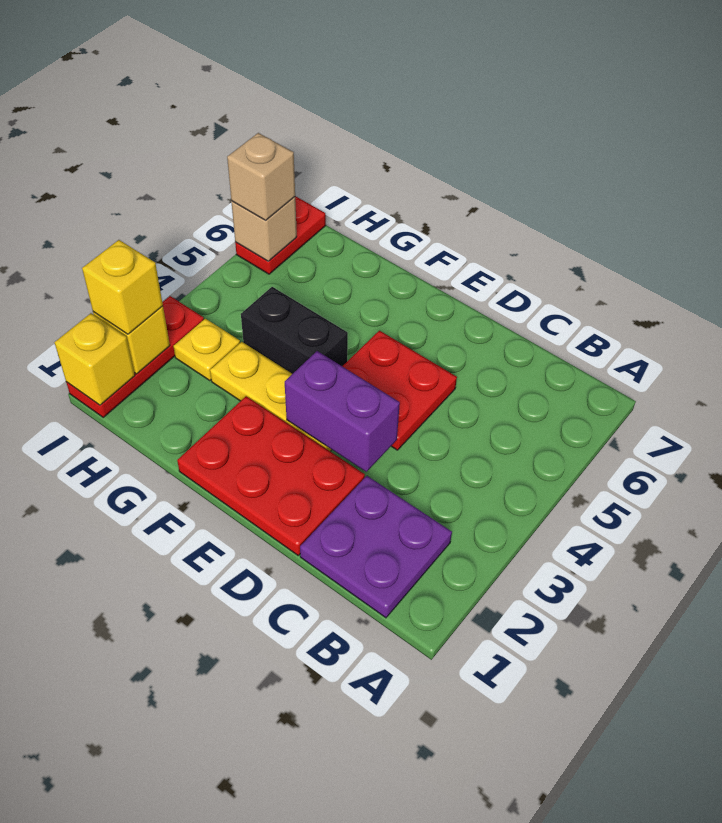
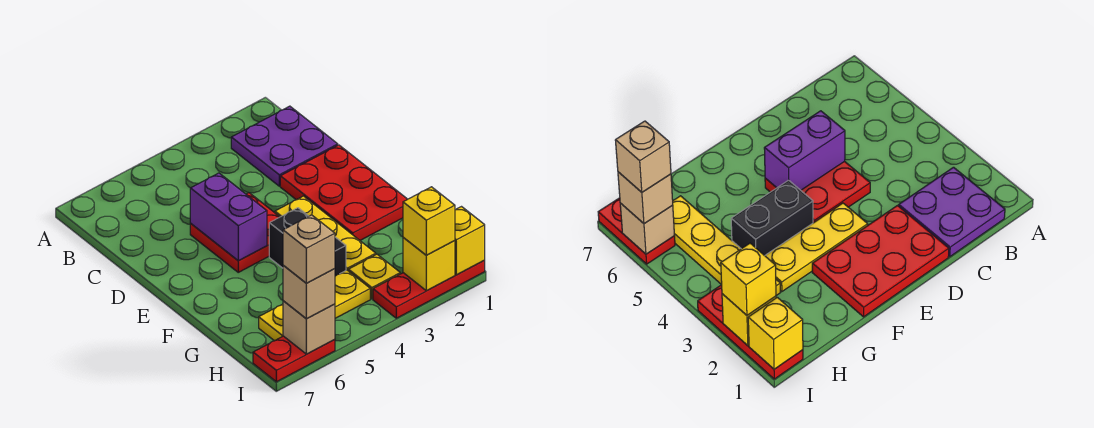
purple brick D3:E3 level 2 -> purple brick D5:E5 level 2
none -> yellow plate H4:H6 level 1
none -> tan brick I6 level 4

